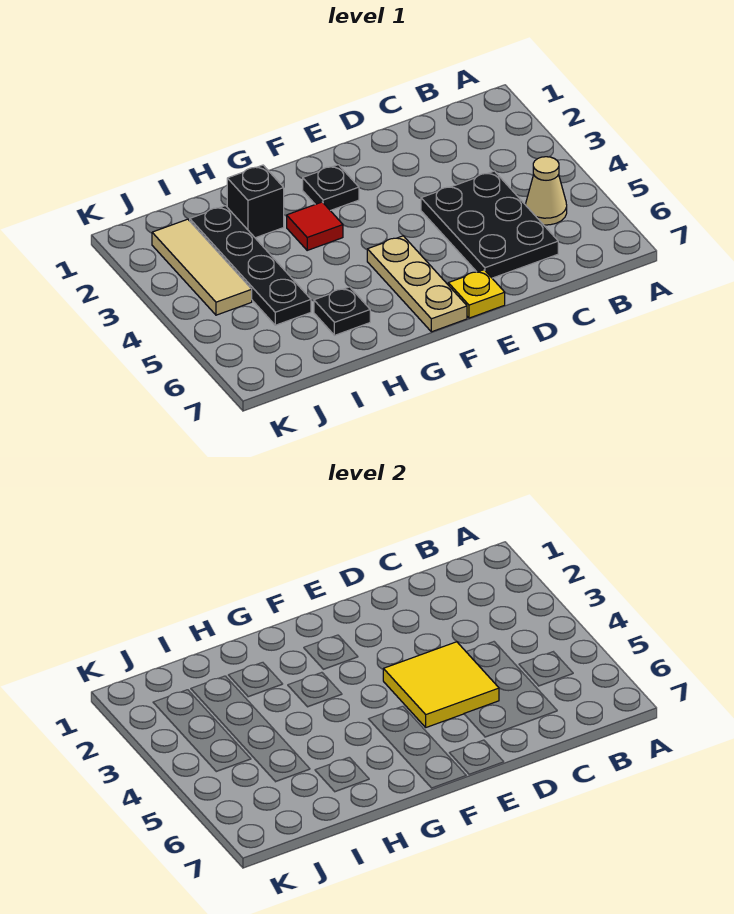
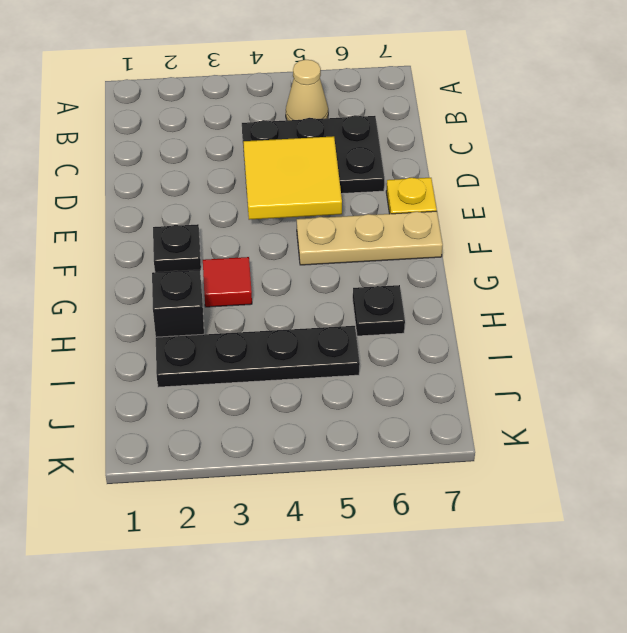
tan tile J2:J4 level 1 -> none

